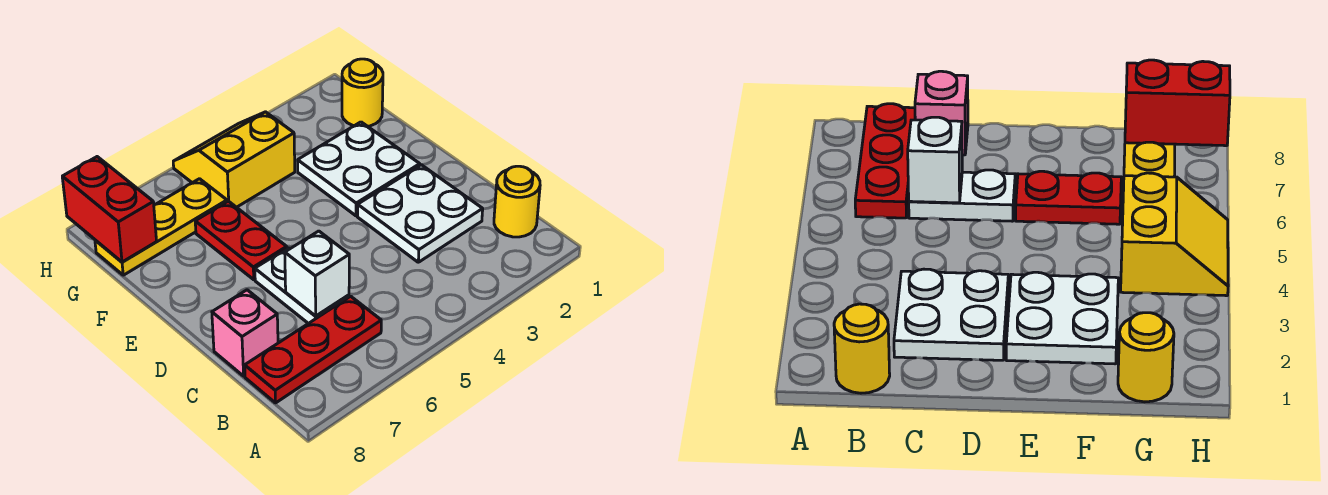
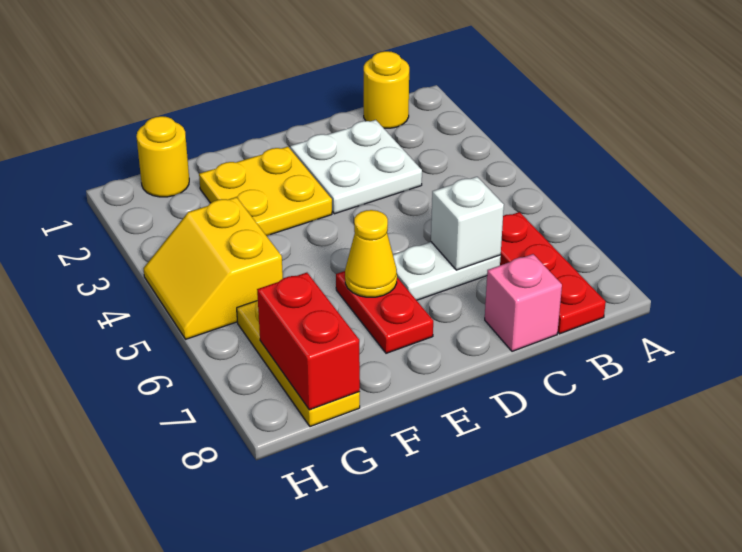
white plate E2:F3 level 1 -> yellow plate E2:F3 level 1
red plate E6:F6 level 1 -> red plate E6:E7 level 1
none -> yellow cone E6 level 2
red brick G8:H8 level 2 -> red brick G7:G8 level 2

